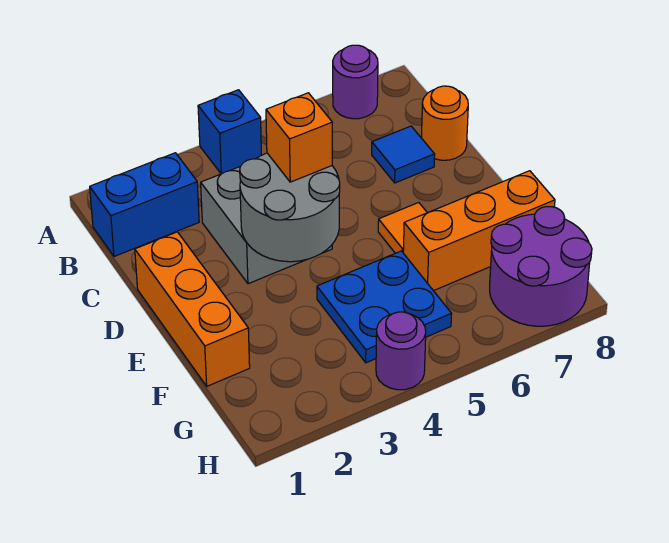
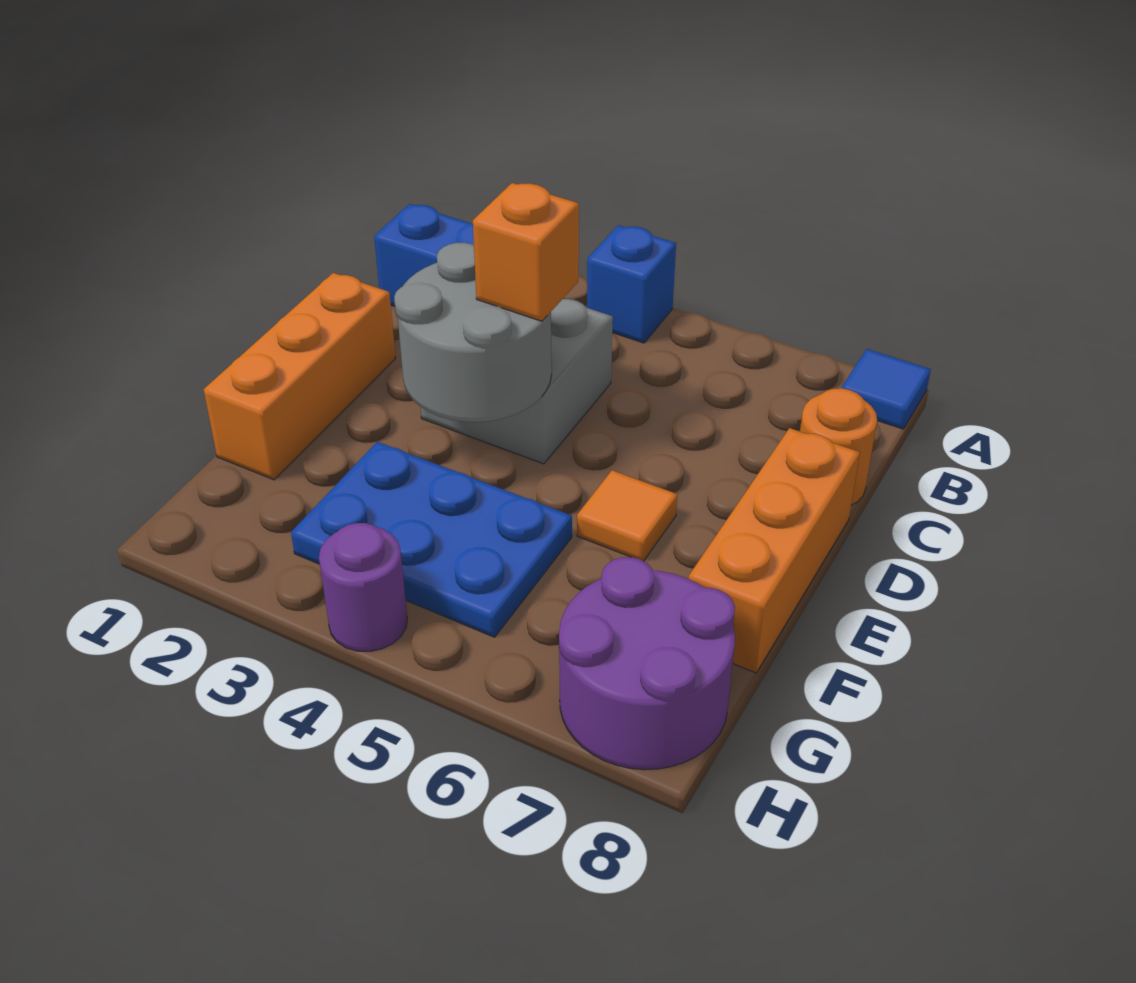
purple round brick A7 level 1 -> none
blue tile C7 level 1 -> blue tile A8 level 1
blue plate F4:G5 level 1 -> blue plate F3:G5 level 1
orange brick F6:F8 level 1 -> orange brick D8:F8 level 1

